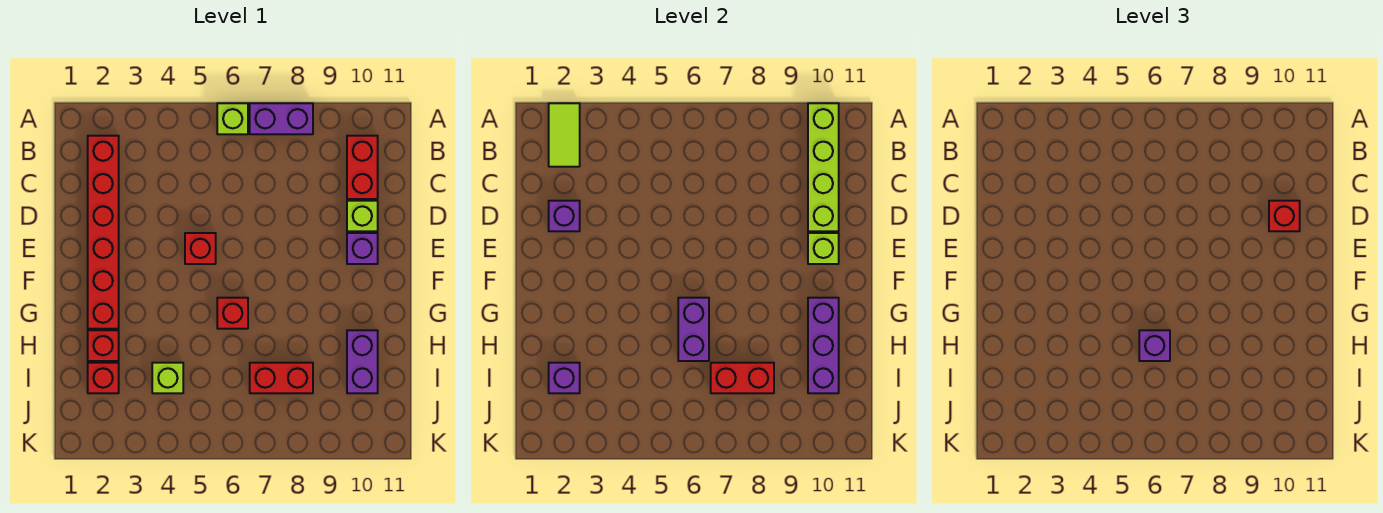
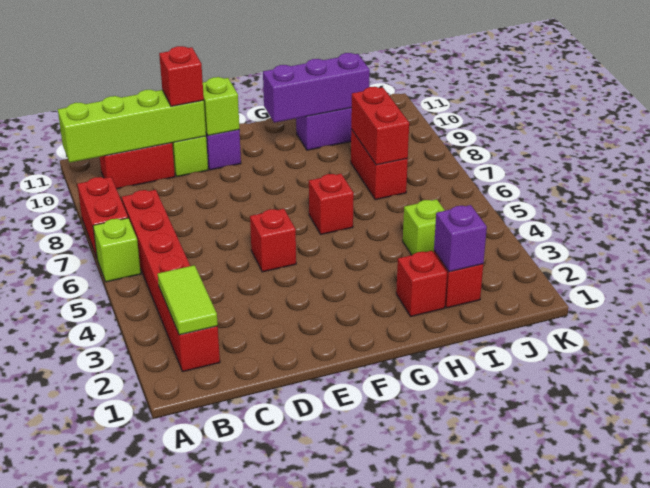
lime tile A2:B2 level 2 -> lime tile B2:B3 level 2
purple brick A7:A8 level 1 -> red brick A7:A8 level 1
red brick B2:G2 level 1 -> red brick B2:B7 level 1
purple brick D2 level 2 -> none
purple brick G6:H6 level 2 -> none
purple brick H6 level 3 -> none

